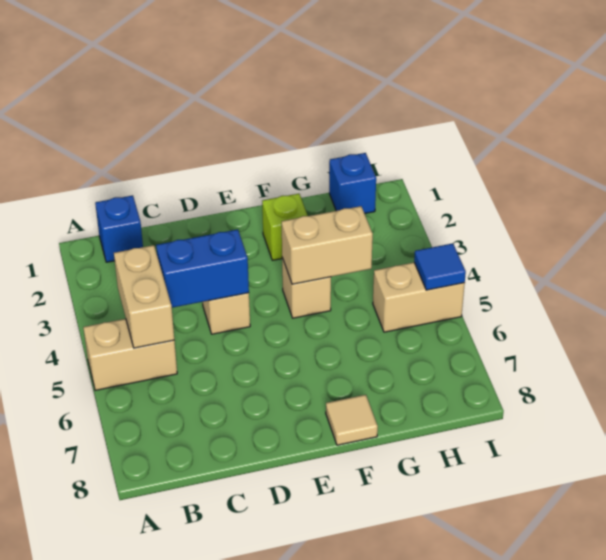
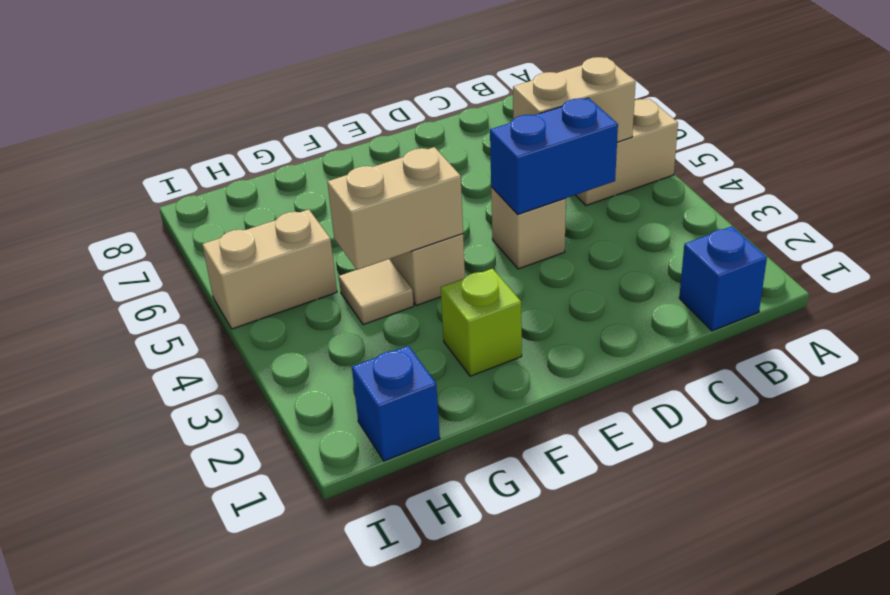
tan brick B4:B5 level 2 -> tan brick B5:C5 level 2
tan tile F8 level 1 -> tan tile G4 level 1
blue tile I5 level 2 -> none

